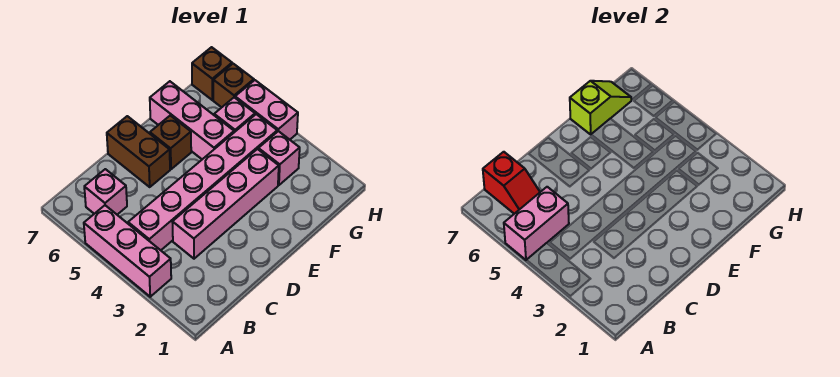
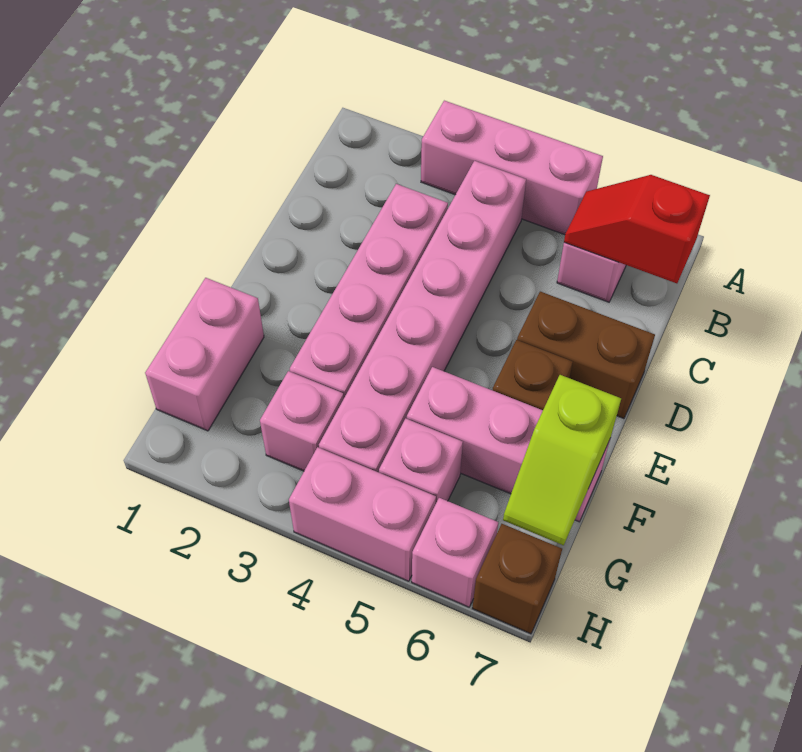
pink brick A5:B5 level 2 -> pink brick F1:G1 level 1
brown brick H6 level 1 -> pink brick H6 level 1

